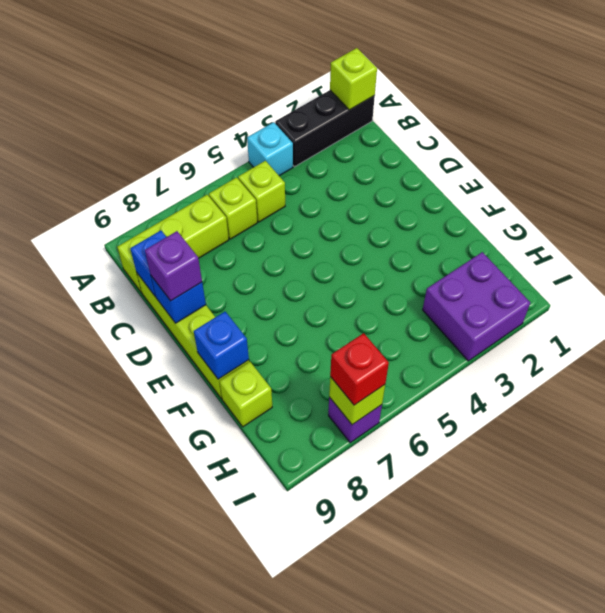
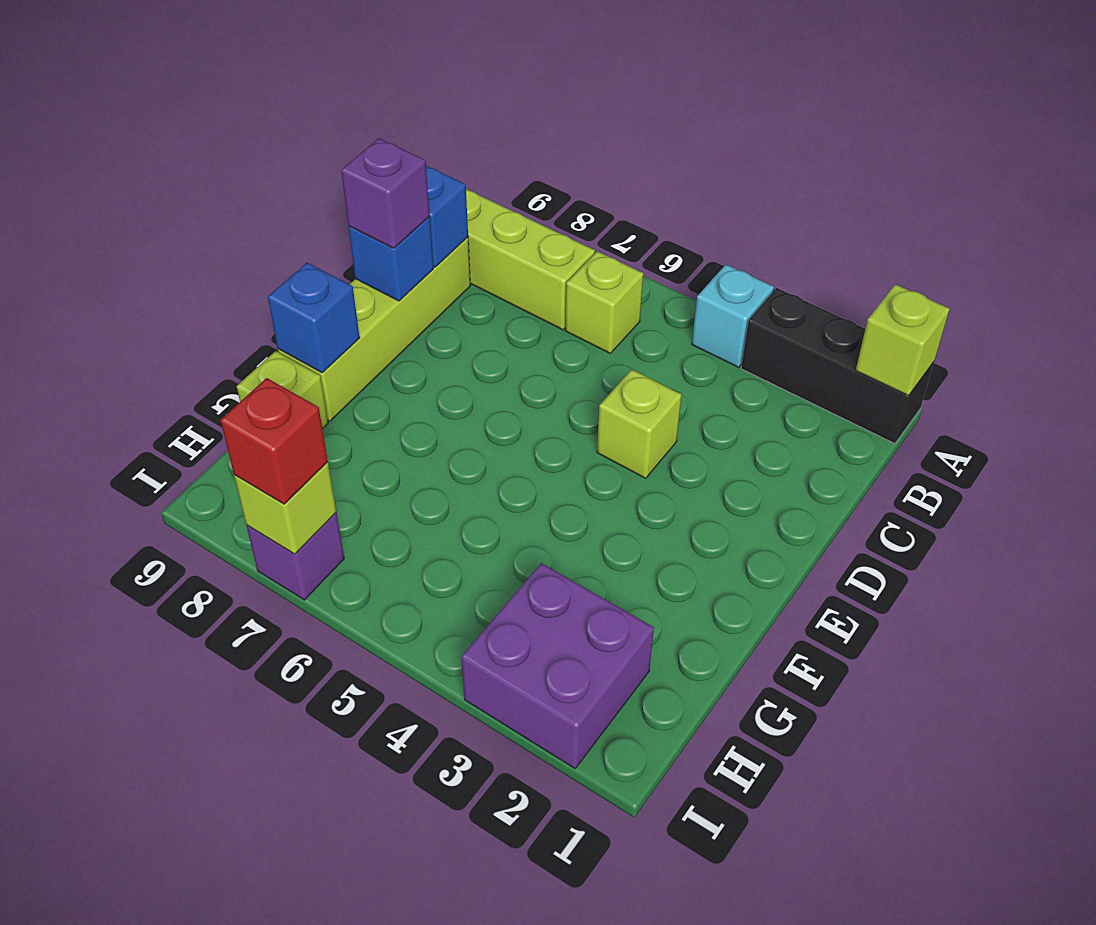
lime brick B5 level 1 -> lime brick D4 level 1

